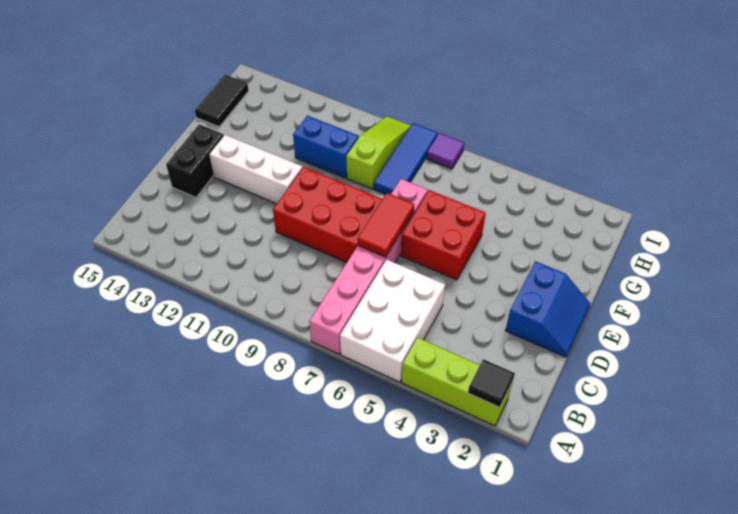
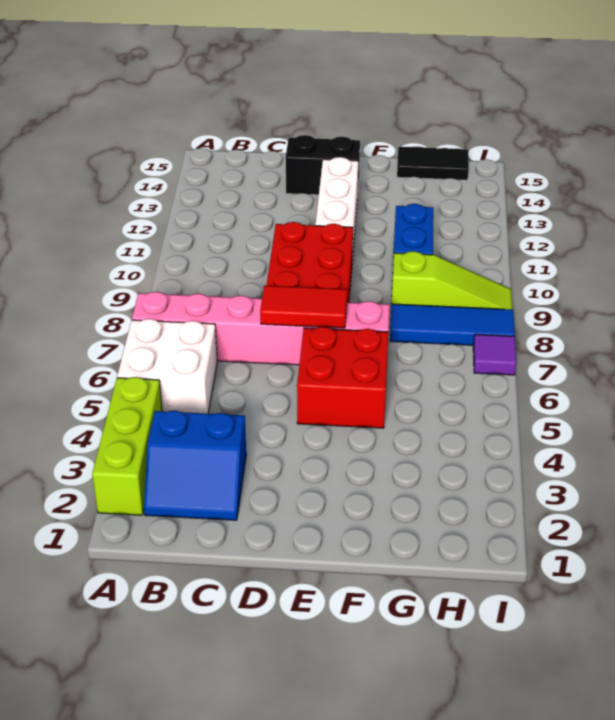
black tile A2 level 2 -> none
white brick A5:C6 level 1 -> white brick A5:B6 level 1
blue slope D1:E2 level 1 top 2 -> blue slope B2:C3 level 1 top 3

